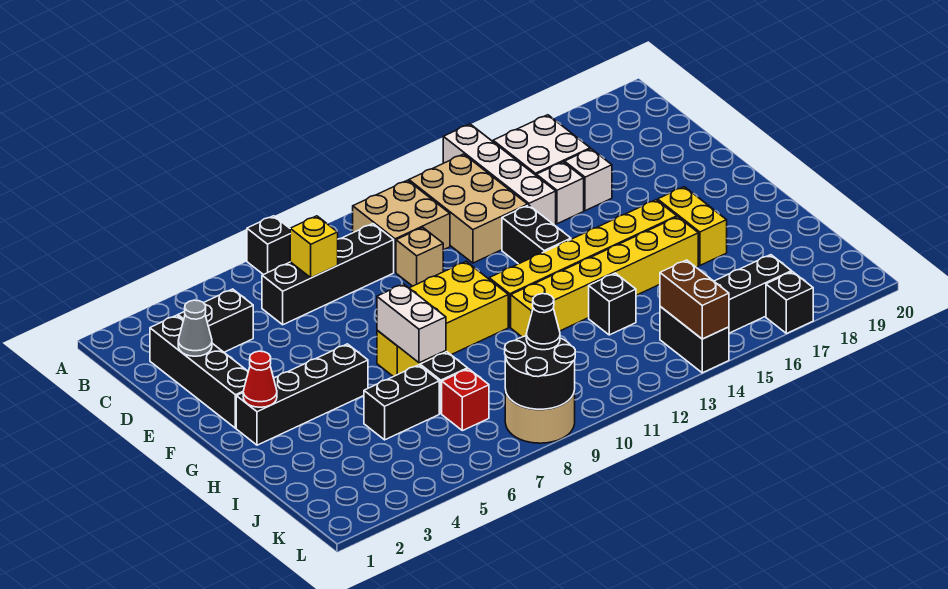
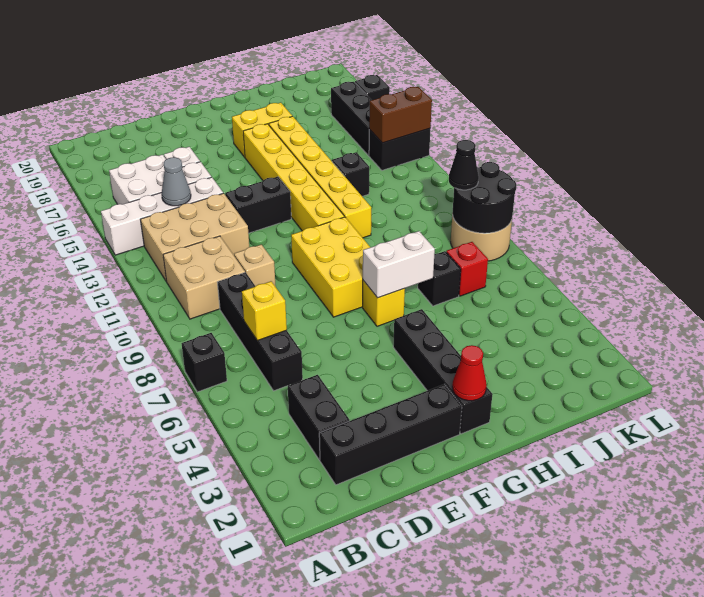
grey cone D2 level 2 -> grey cone C14 level 2
black brick I5:I6 level 1 -> none

